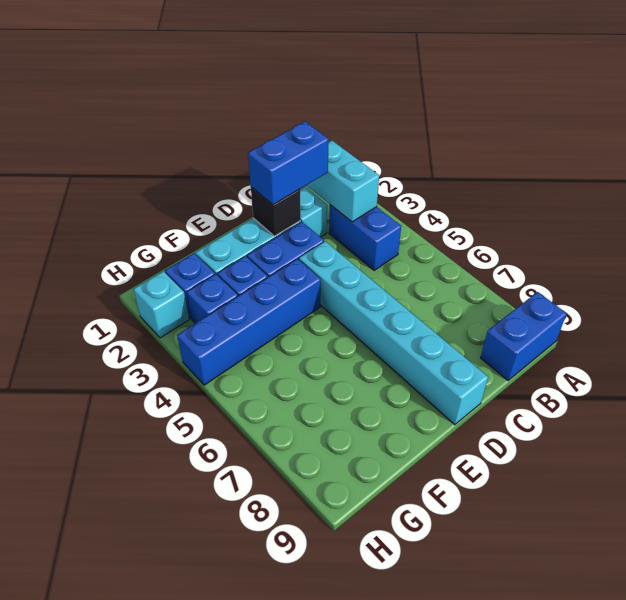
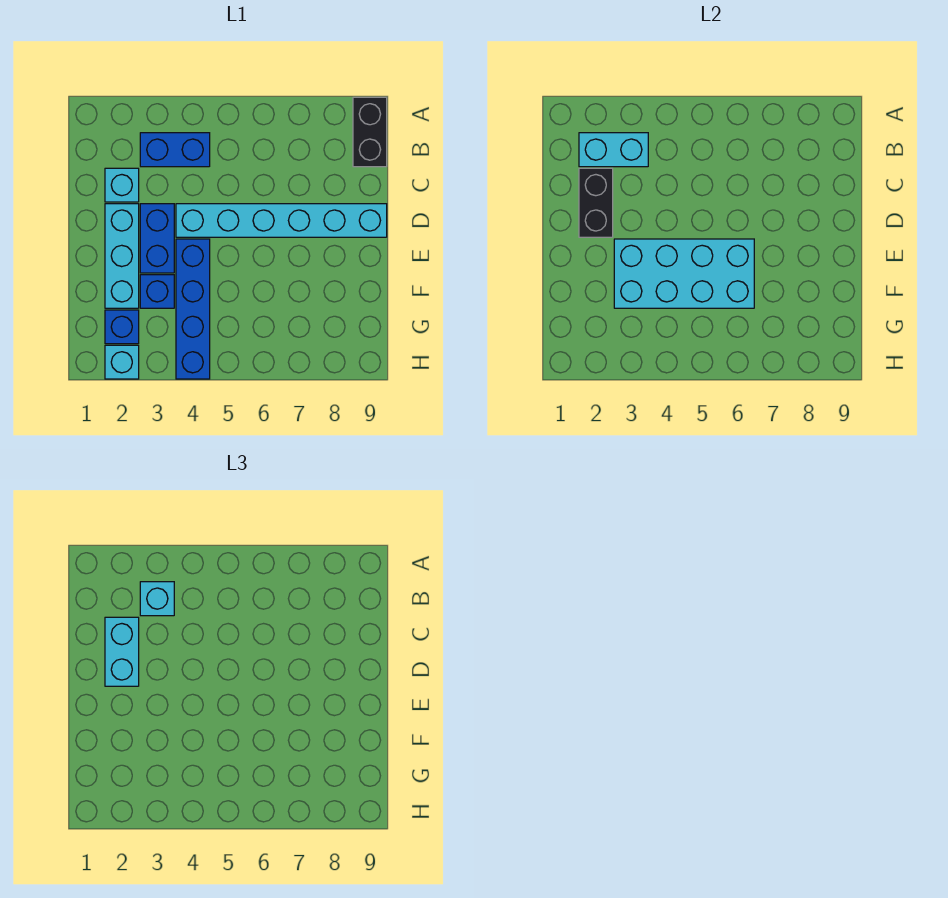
blue brick A9:B9 level 1 -> black brick A9:B9 level 1
none -> cyan brick B3 level 3
blue brick C2:D2 level 3 -> cyan brick C2:D2 level 3
black brick D2 level 2 -> black brick C2:D2 level 2
none -> cyan brick E3:F6 level 2
blue brick G3 level 1 -> none

